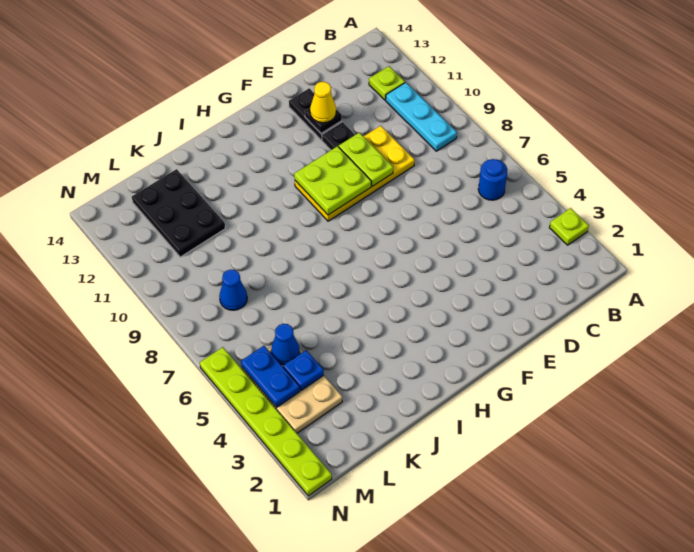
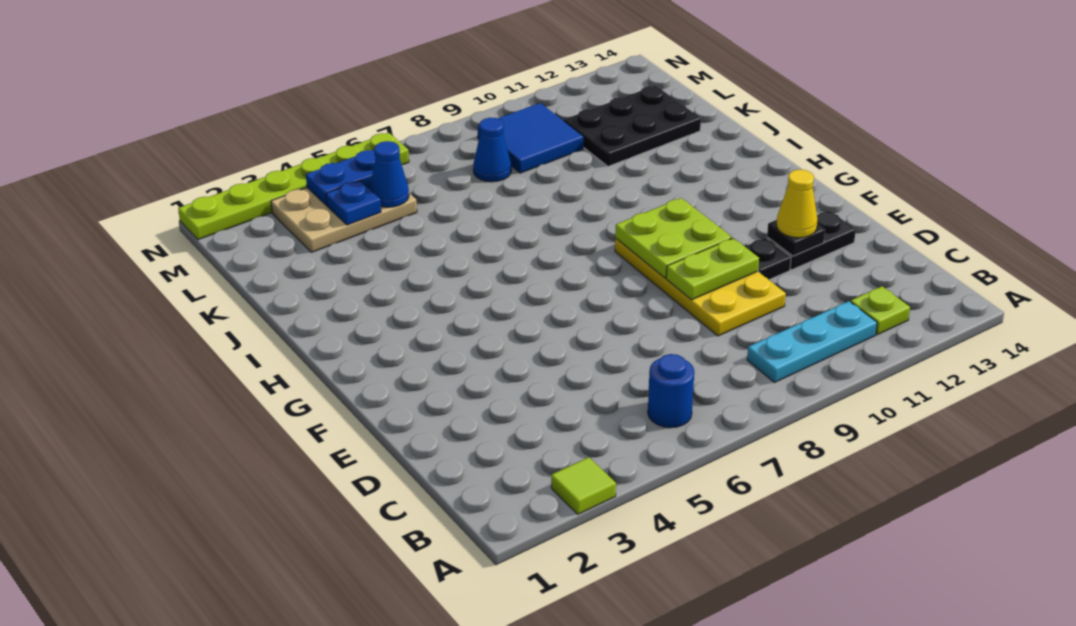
lime plate A3 level 1 -> lime tile A3 level 1
none -> blue tile L9:M10 level 1

